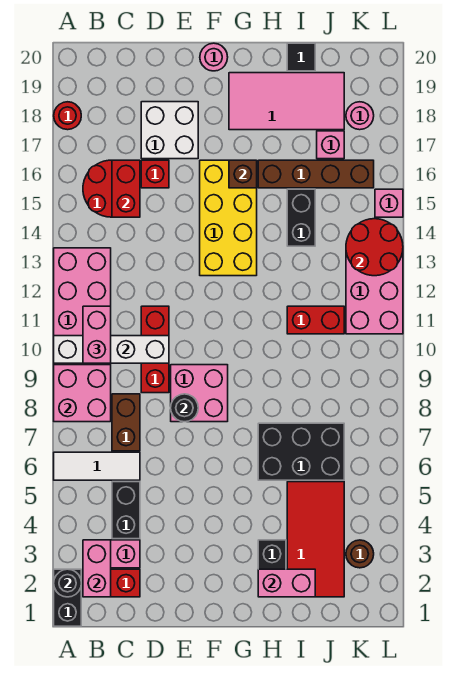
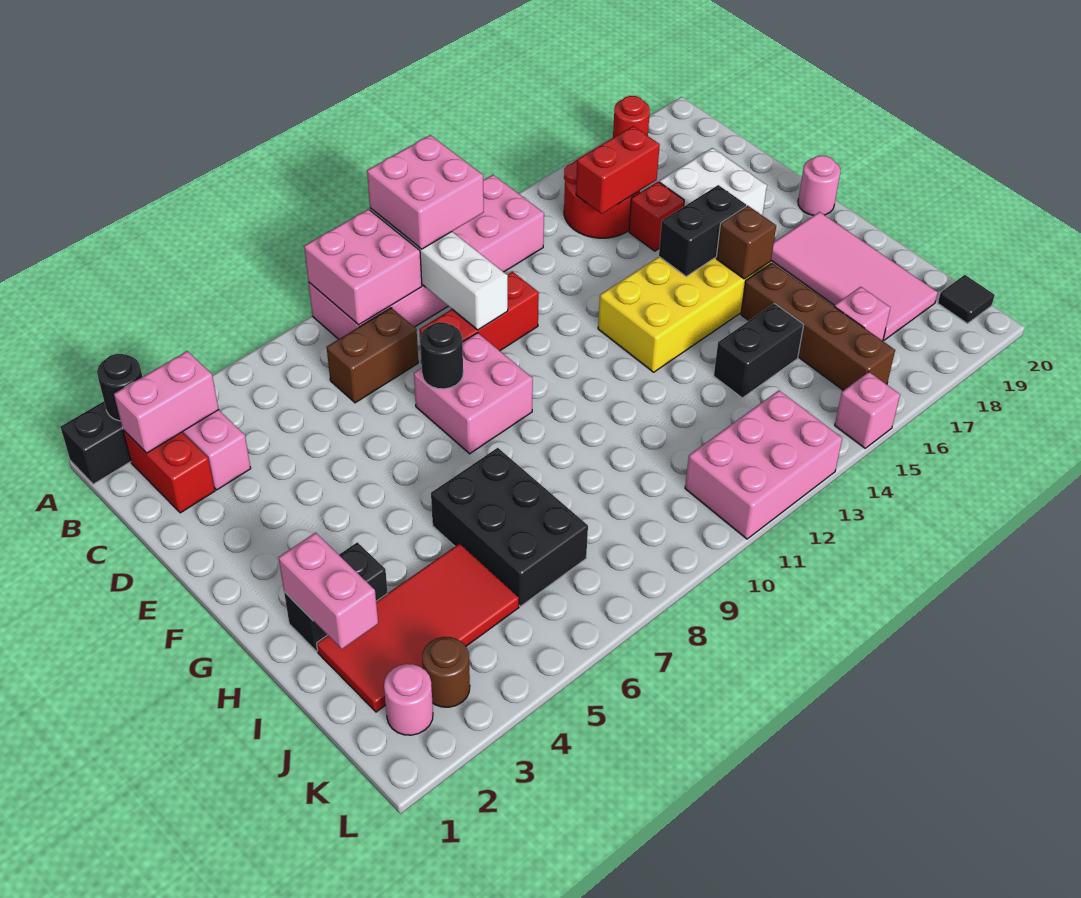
white tile A6:C6 level 1 -> none
pink brick B10:B11 level 3 -> pink brick A10:B11 level 3
black brick C4:C5 level 1 -> black brick F15:F16 level 2
red brick I11:J11 level 1 -> none
black tile I20 level 1 -> black tile K20 level 1
red round brick K13:L14 level 2 -> none
pink round brick K18 level 1 -> pink round brick K2 level 1

